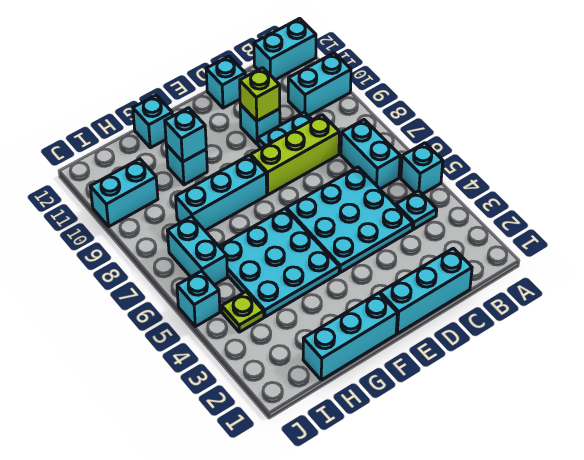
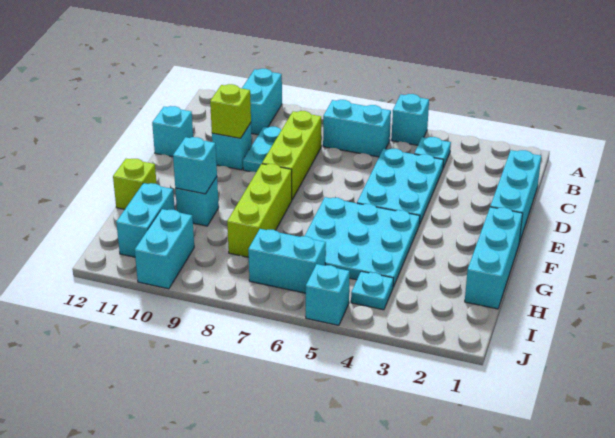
cyan brick A12:B12 level 1 -> cyan brick H11:I11 level 1
cyan plate C4:E6 level 1 -> cyan plate C4:E5 level 1
cyan brick F8:H8 level 1 -> lime brick F8:H8 level 1
cyan brick G12 level 1 -> lime brick G12 level 1
lime plate I4 level 1 -> cyan plate I4 level 1

